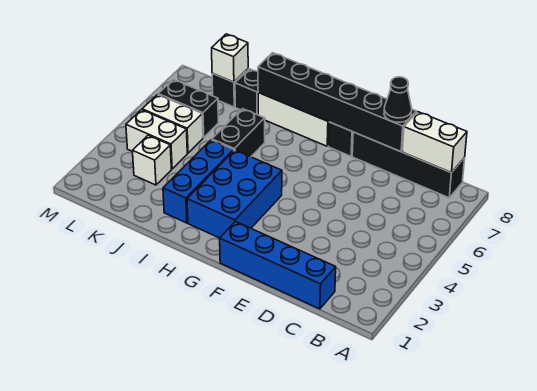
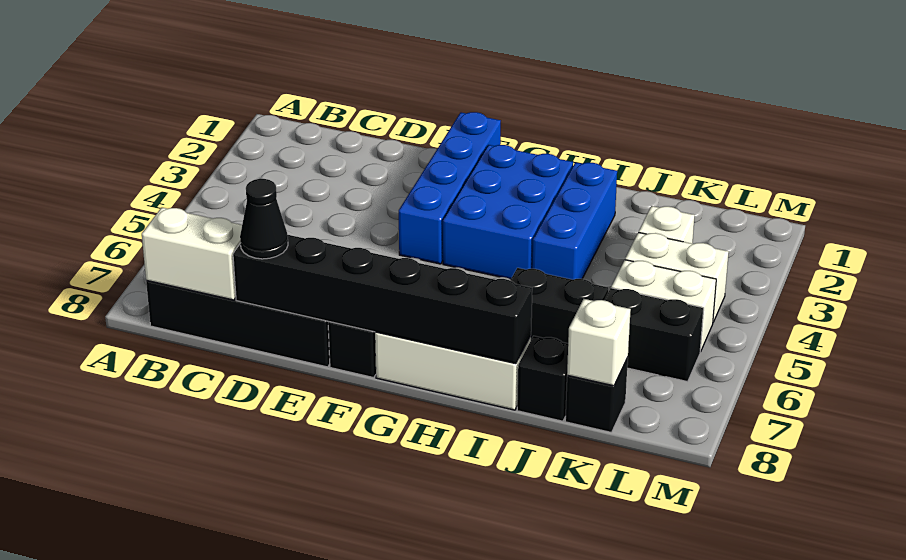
blue brick C1:F1 level 1 -> blue brick F1:F4 level 1
black brick I5:I6 level 1 -> black brick I6:J6 level 1

